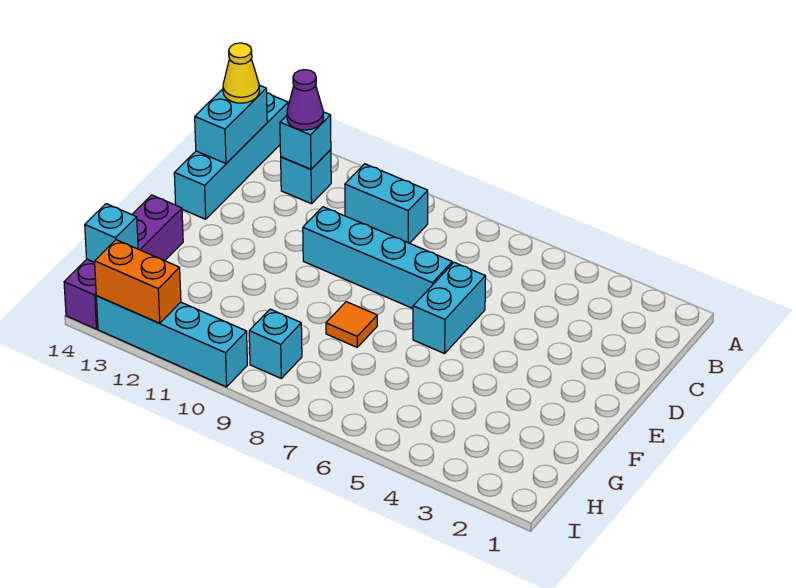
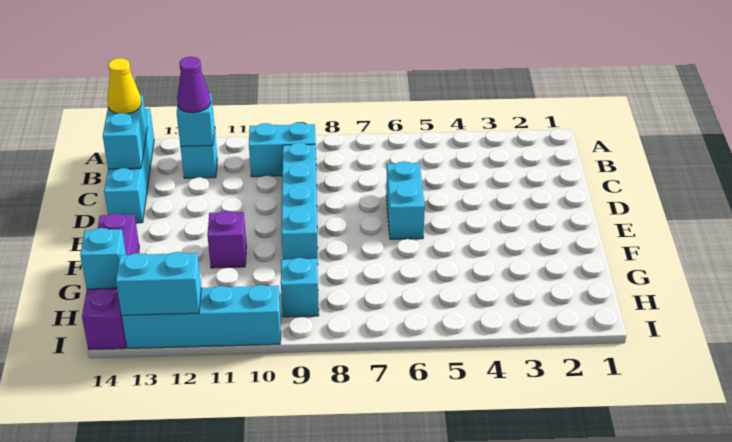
cyan brick D7:D10 level 1 -> cyan brick C9:F9 level 1
orange tile F8 level 1 -> none
none -> purple brick F11 level 1
orange brick I12:I13 level 2 -> cyan brick I12:I13 level 2

